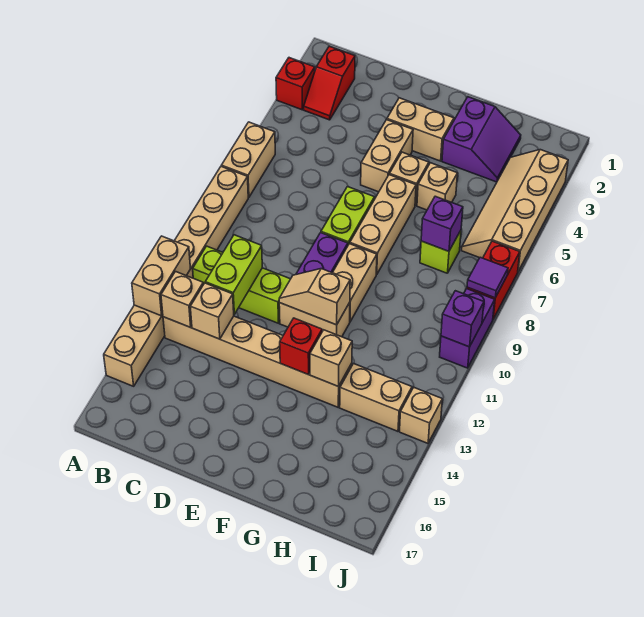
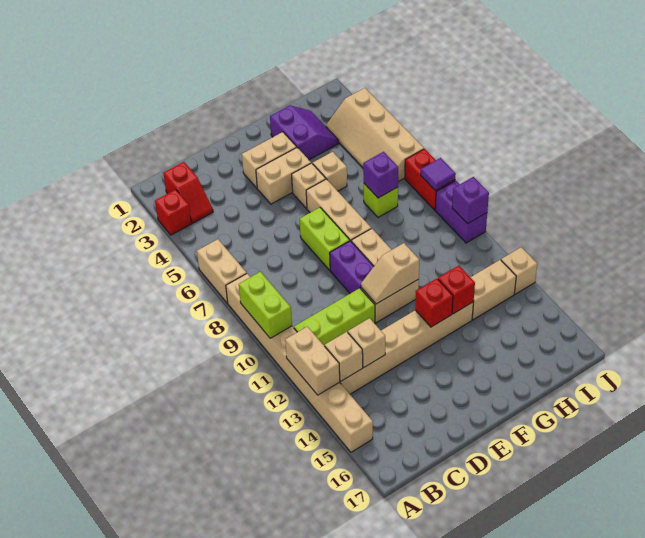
lime brick C11:C12 level 2 -> lime brick A9:A10 level 2
tan brick E4:E5 level 1 -> tan brick E4:F4 level 1
tan brick G13 level 2 -> red brick G13 level 2

